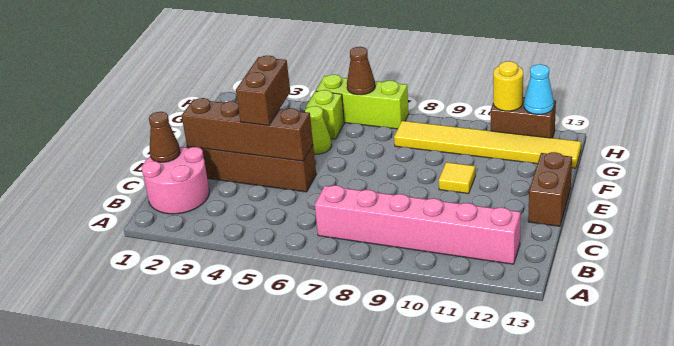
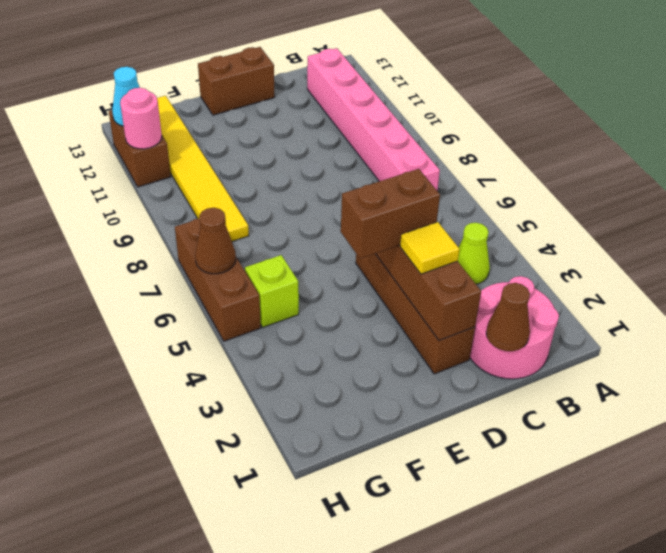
yellow tile E10 level 1 -> yellow tile D3 level 3
lime cone F5 level 1 -> lime cone B4 level 1
lime brick H5:H7 level 1 -> brown brick H5:H7 level 1
yellow round brick H11 level 2 -> pink round brick H11 level 2

